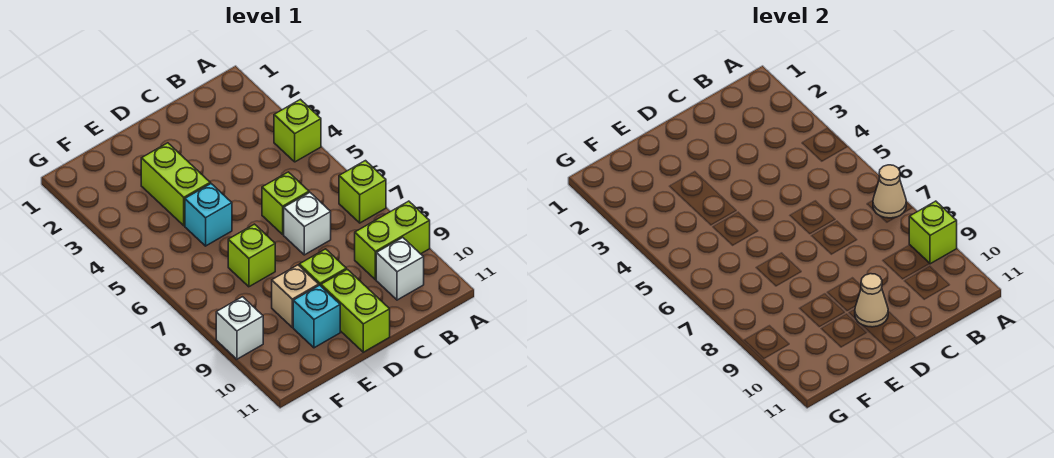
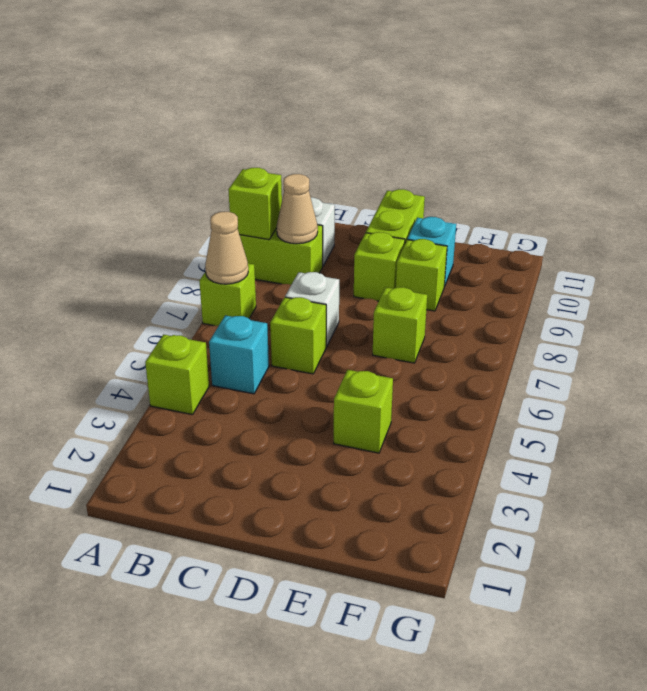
tan cone D10 level 2 -> tan cone B9 level 2
lime brick E3:E4 level 1 -> lime brick E4 level 1
cyan brick E5 level 1 -> cyan brick B5 level 1
tan brick E9 level 1 -> lime brick E9 level 1
white brick G9 level 1 -> none

